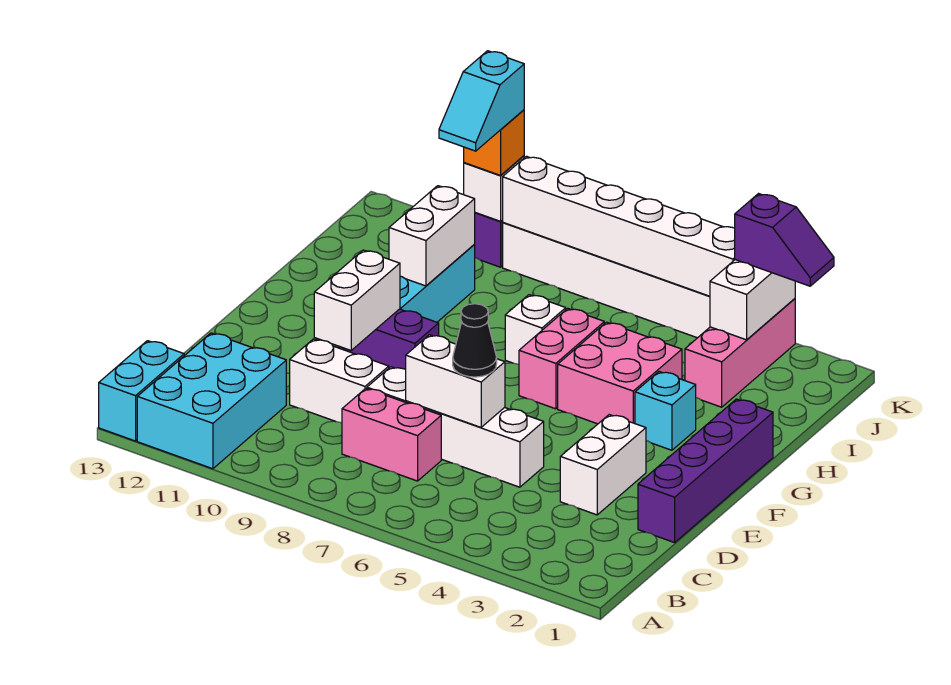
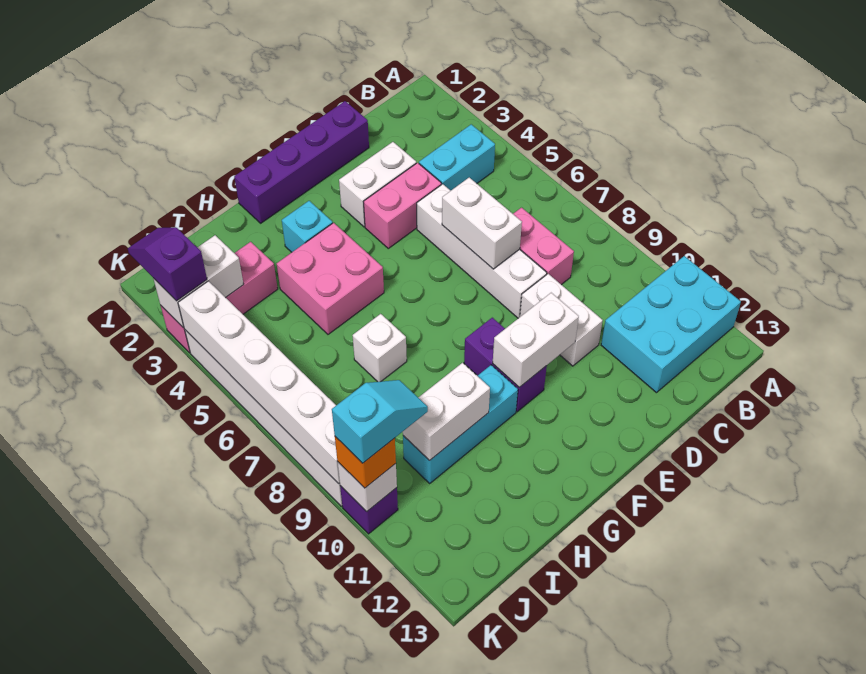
cyan brick A13:B13 level 1 -> cyan brick B4:C4 level 1
black cone D6 level 3 -> none
pink brick G6:H6 level 1 -> pink brick D4:E4 level 1

